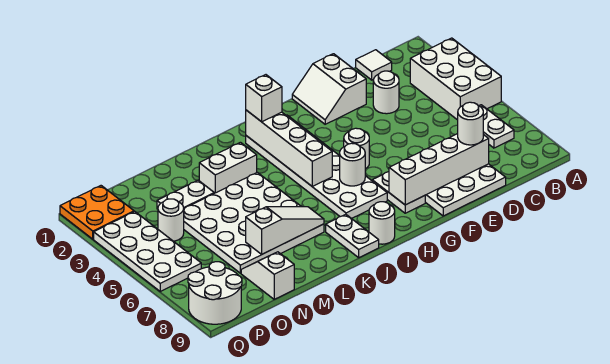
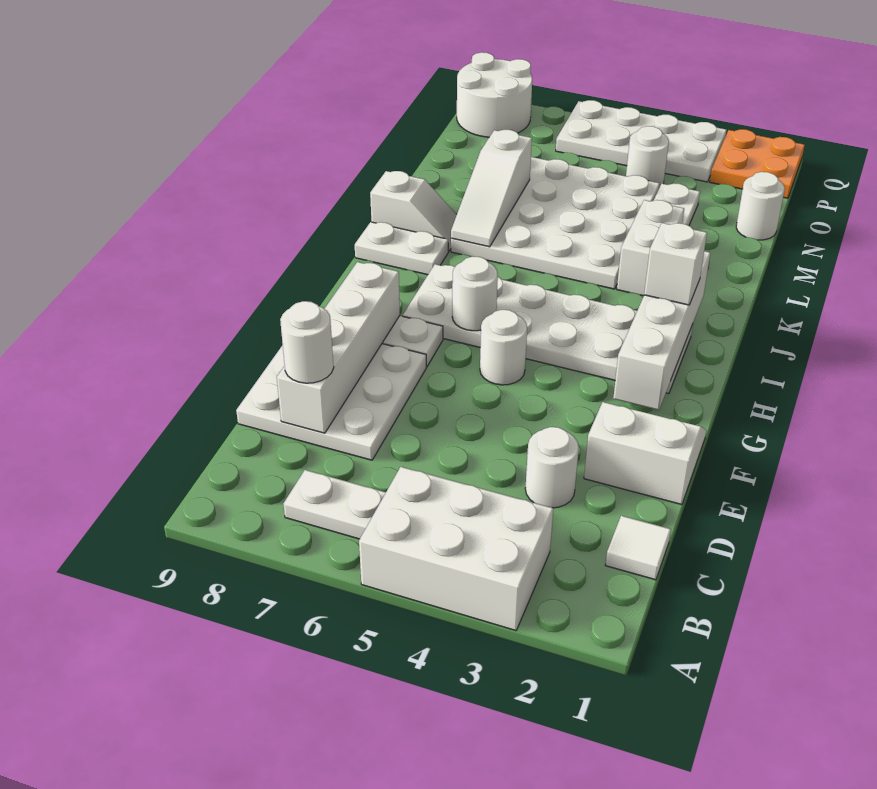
white brick I2:I5 level 2 -> white brick G2:J2 level 2
white round brick I9 level 1 -> white round brick N1 level 1
white slope N8:N9 level 1 top 9 -> white slope K8:K9 level 1 top 9

